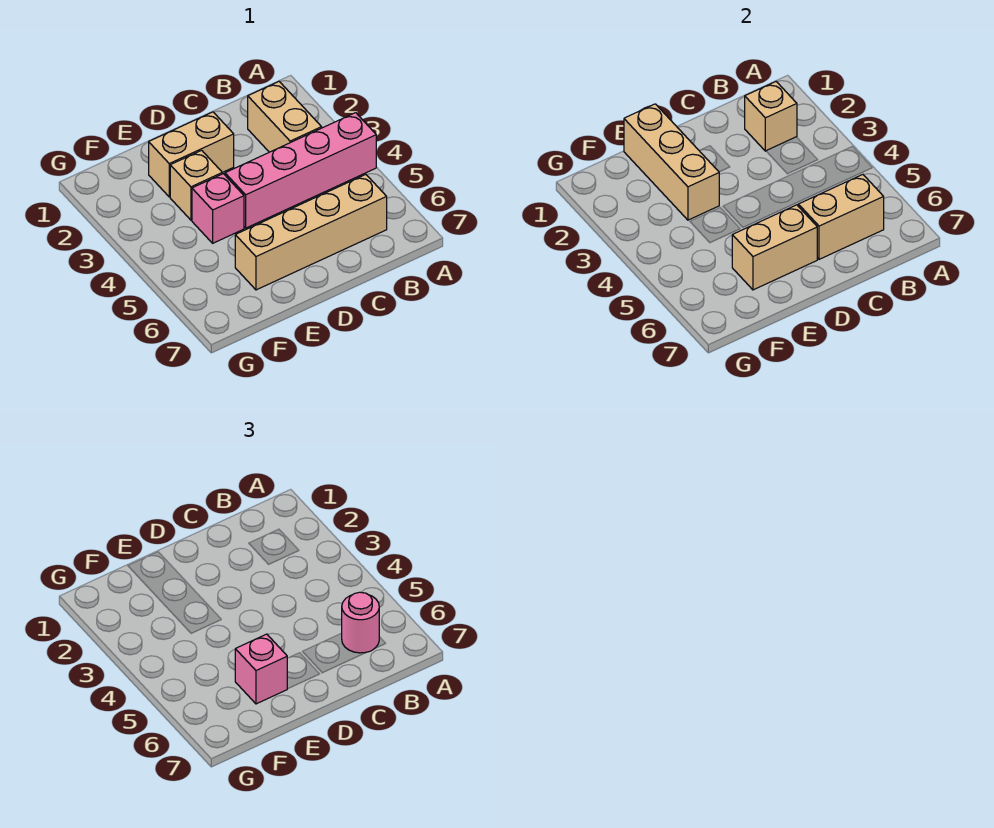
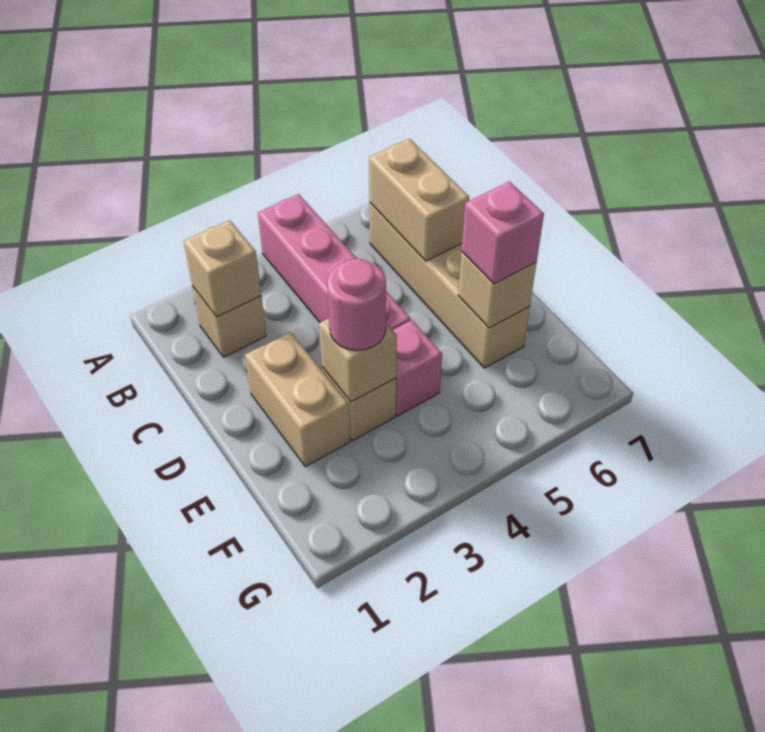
tan brick B2:B3 level 1 -> tan brick B2 level 1
pink round brick B6 level 3 -> pink round brick E3 level 3
tan brick D6:E6 level 2 -> tan brick E6 level 2
tan brick E1:E3 level 2 -> tan brick E3 level 2

